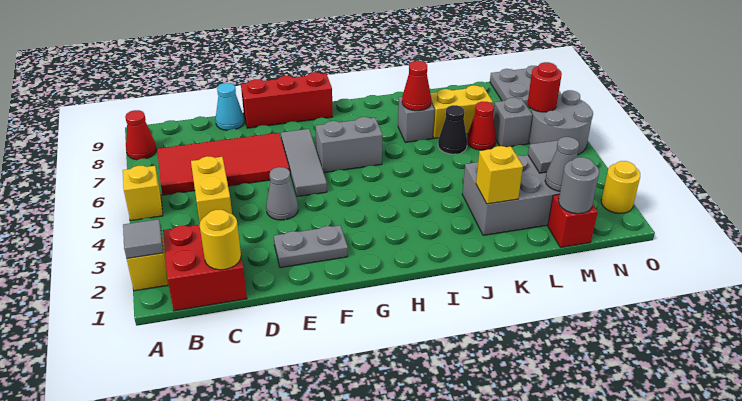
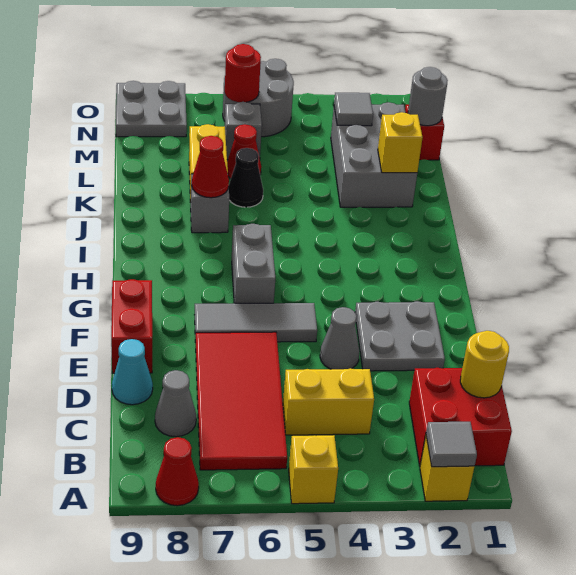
grey plate E2:F2 level 1 -> grey plate E2:F3 level 1
red brick E9:G9 level 1 -> red brick E9:F9 level 1
grey cone M2 level 2 -> grey cone C8 level 1
yellow round brick O2 level 1 -> none

